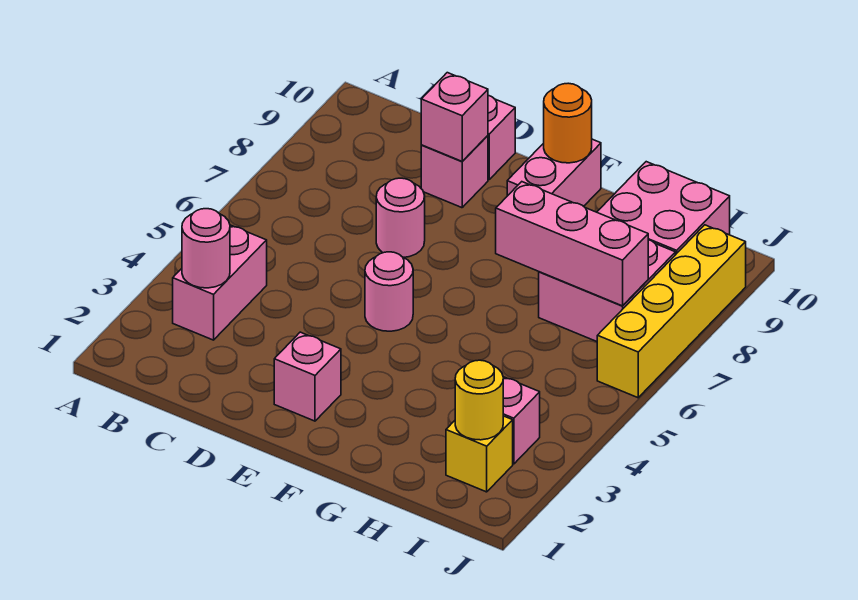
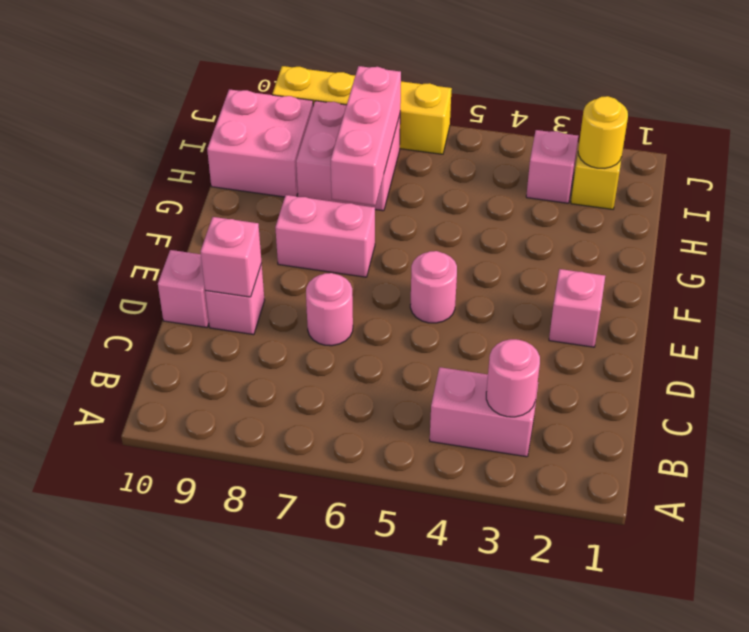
pink brick F9:F10 level 1 -> pink brick F7:F8 level 1
orange round brick F10 level 2 -> none

